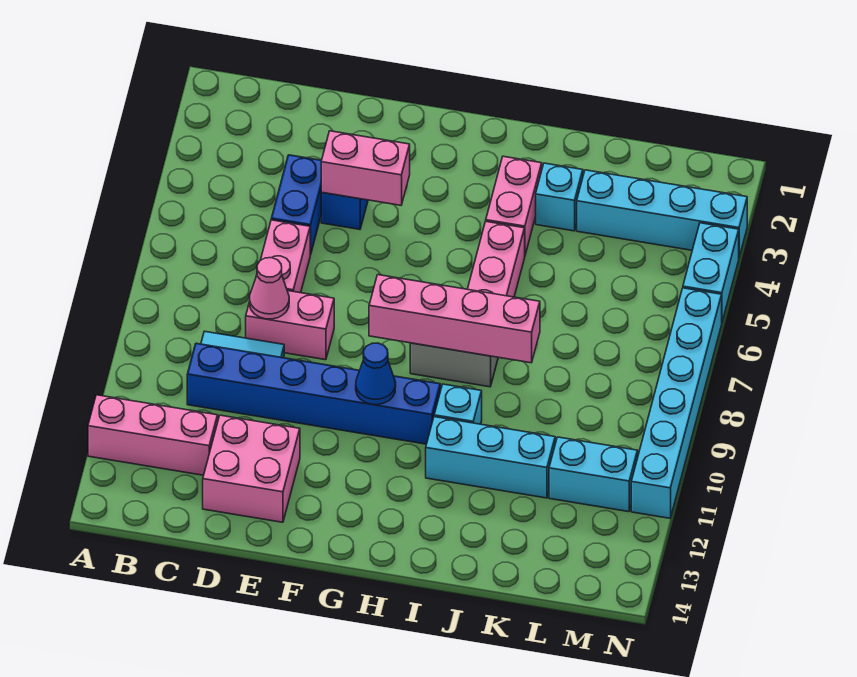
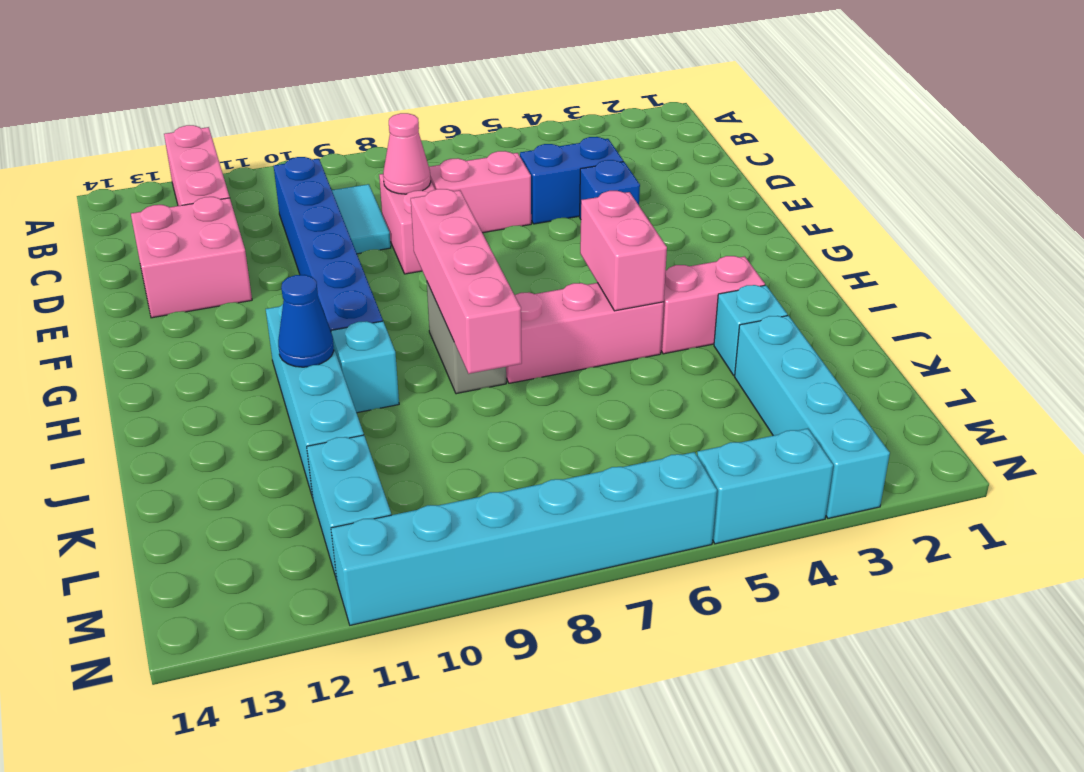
pink brick E4:F4 level 2 -> pink brick H5:I5 level 2
blue cone G10 level 2 -> blue cone I11 level 2
cyan brick I11:K11 level 1 -> cyan brick H11:K11 level 1

